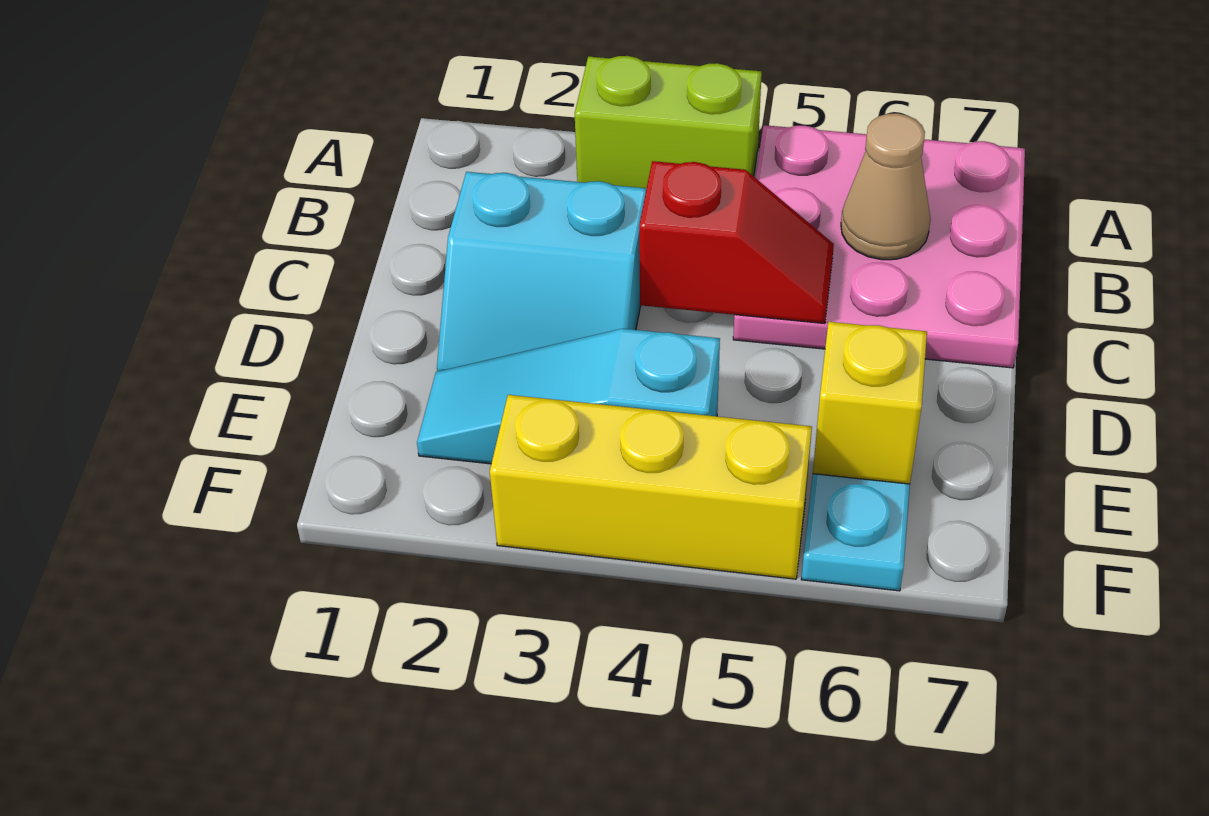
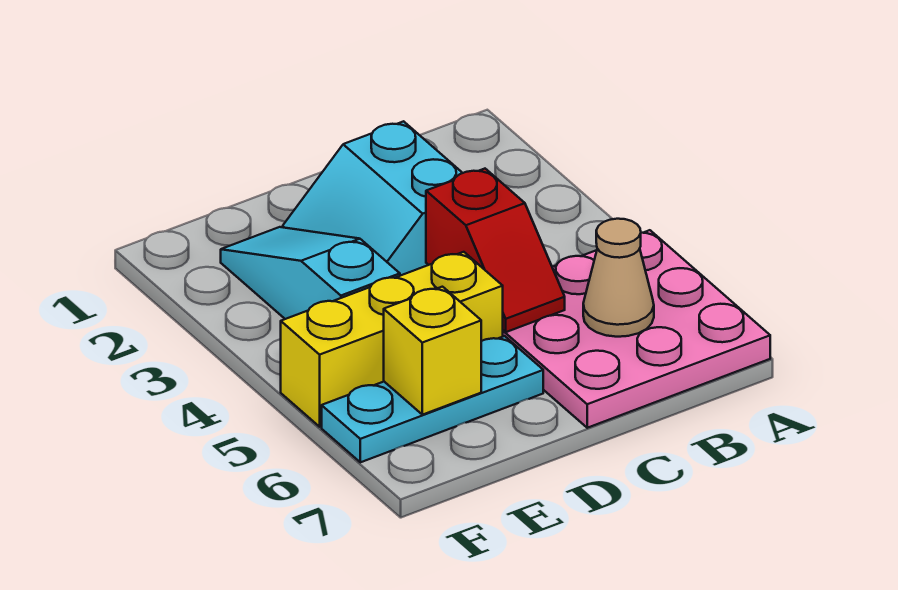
lime brick A3:A4 level 1 -> none
yellow brick F3:F5 level 1 -> yellow brick D5:F5 level 1

